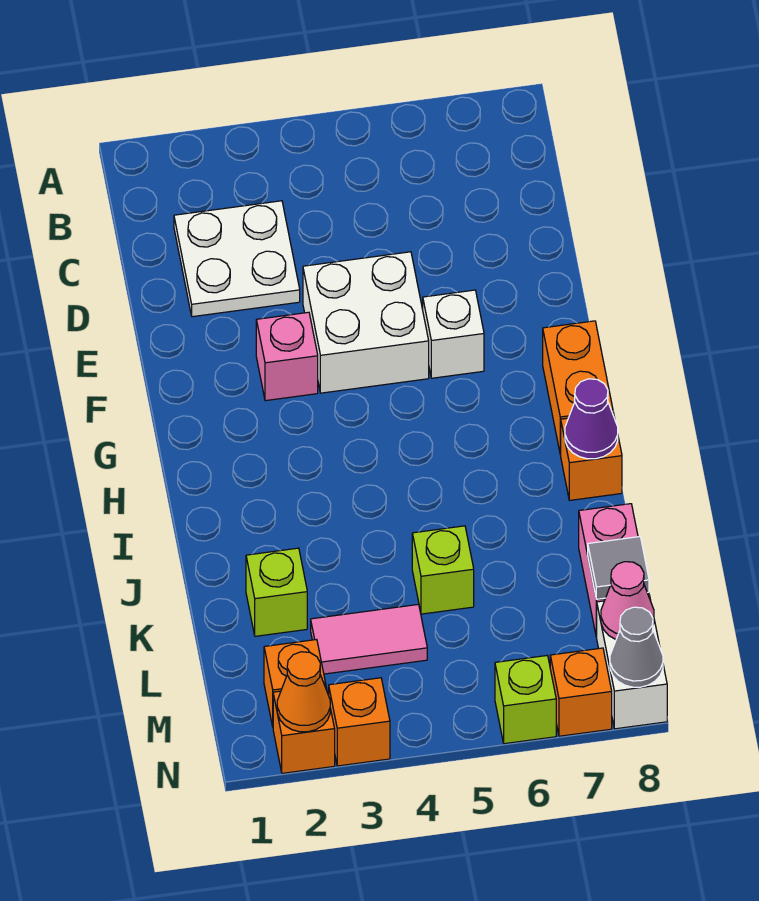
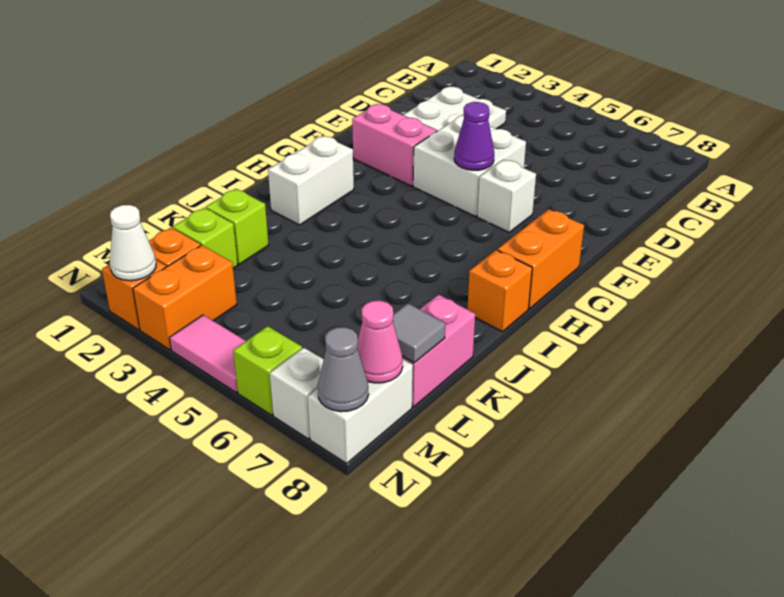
pink brick F3 level 1 -> pink brick F2:F3 level 1
none -> white brick H2:I2 level 1
purple cone I8 level 2 -> purple cone F5 level 2
lime brick K5 level 1 -> lime brick L2 level 1
pink tile L3:L4 level 1 -> pink tile N4:N5 level 1
orange cone N2 level 2 -> white cone N2 level 2
orange brick N3 level 1 -> orange brick M3:N3 level 1
orange brick N7 level 1 -> white brick N7 level 1

